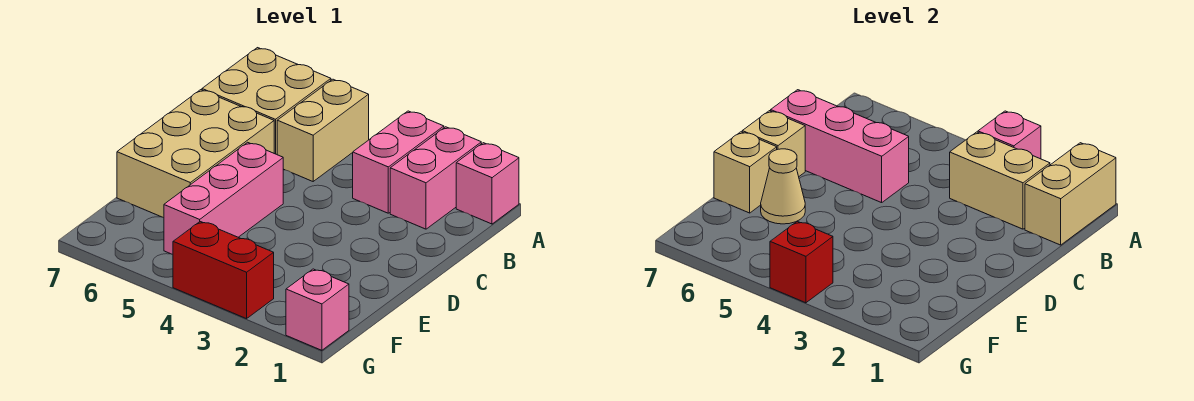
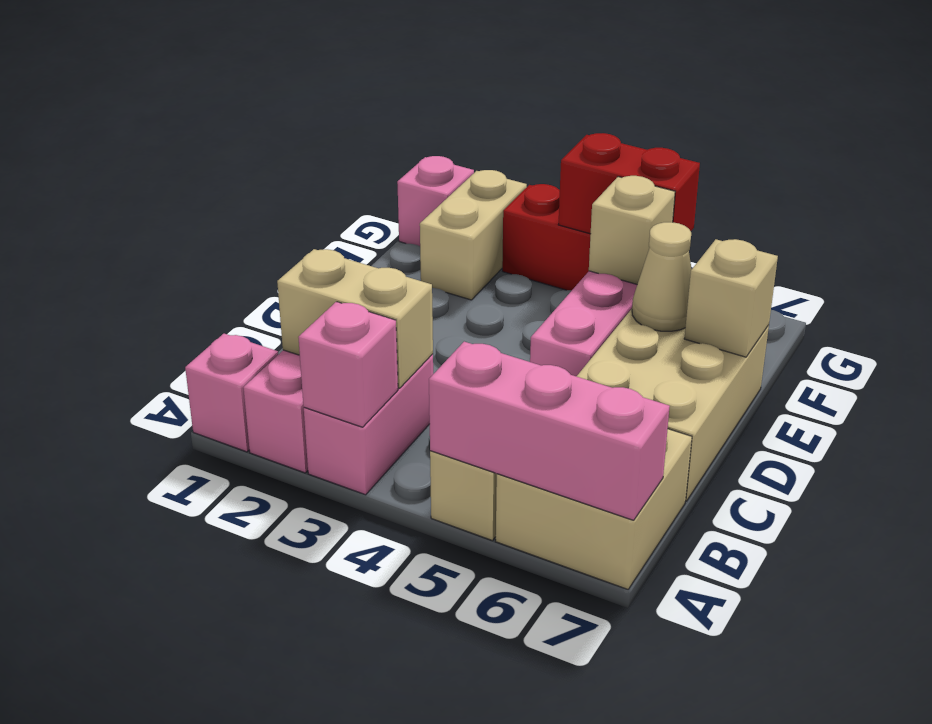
tan brick A1:B1 level 2 -> tan brick F2:G2 level 1
pink brick C5:C7 level 2 -> pink brick A5:A7 level 2
tan brick D7 level 2 -> tan brick F5 level 2
red brick G4 level 2 -> red brick G4:G5 level 2

